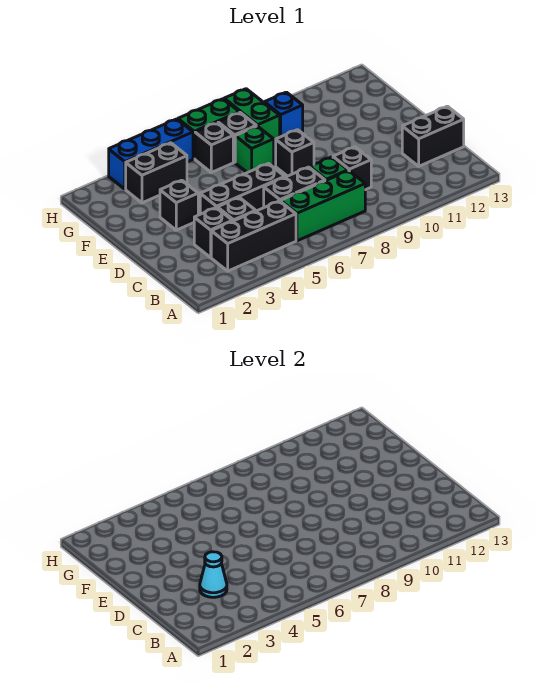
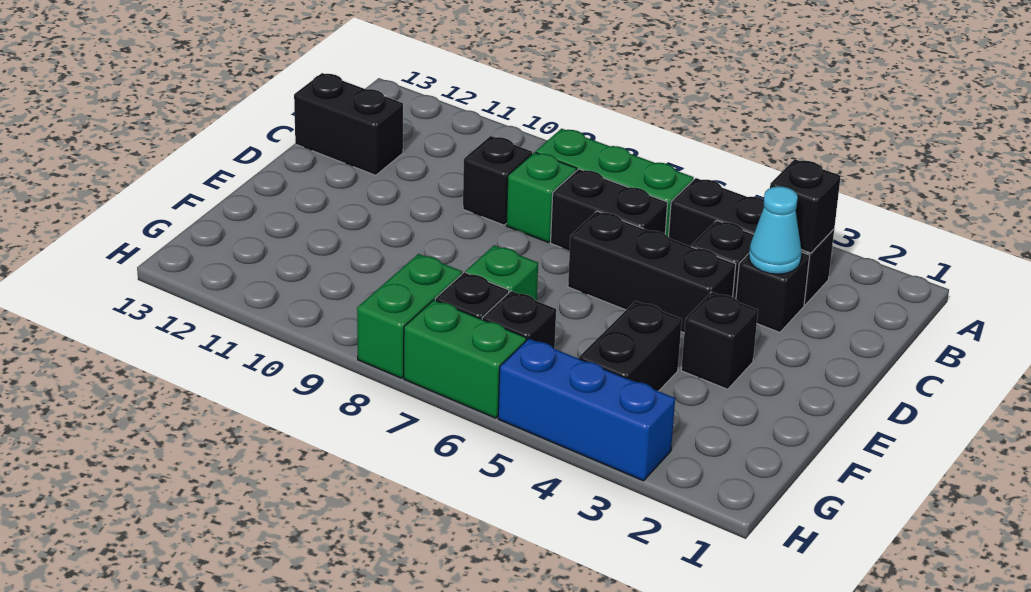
black brick E8 level 1 -> black brick B3 level 2
black brick G3:G4 level 1 -> black brick F4:G4 level 1
blue brick G9 level 1 -> none

